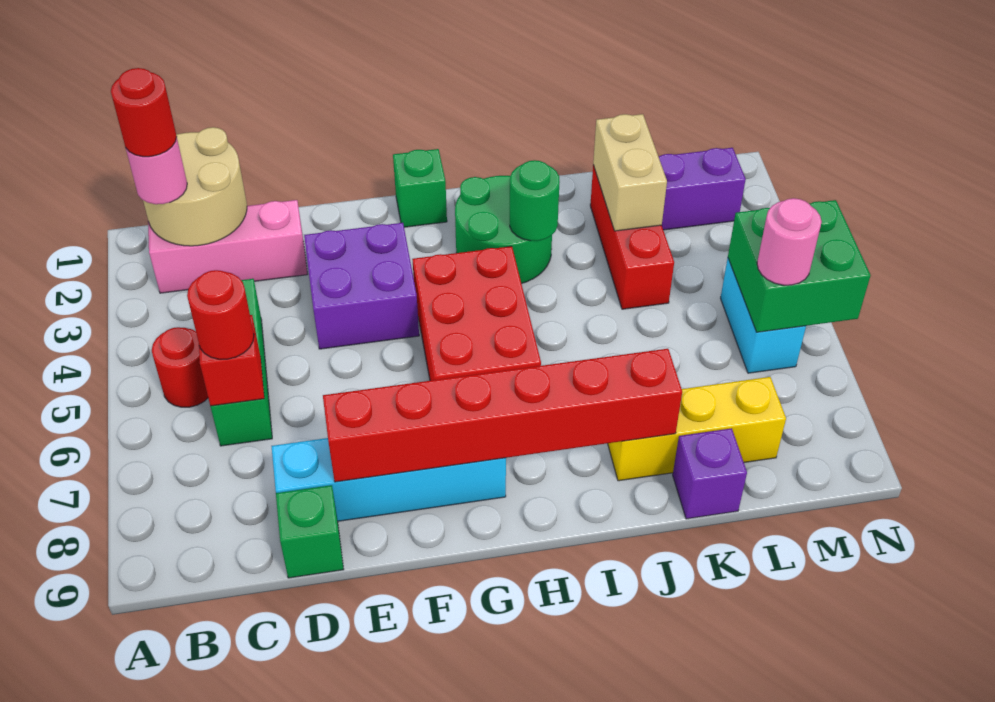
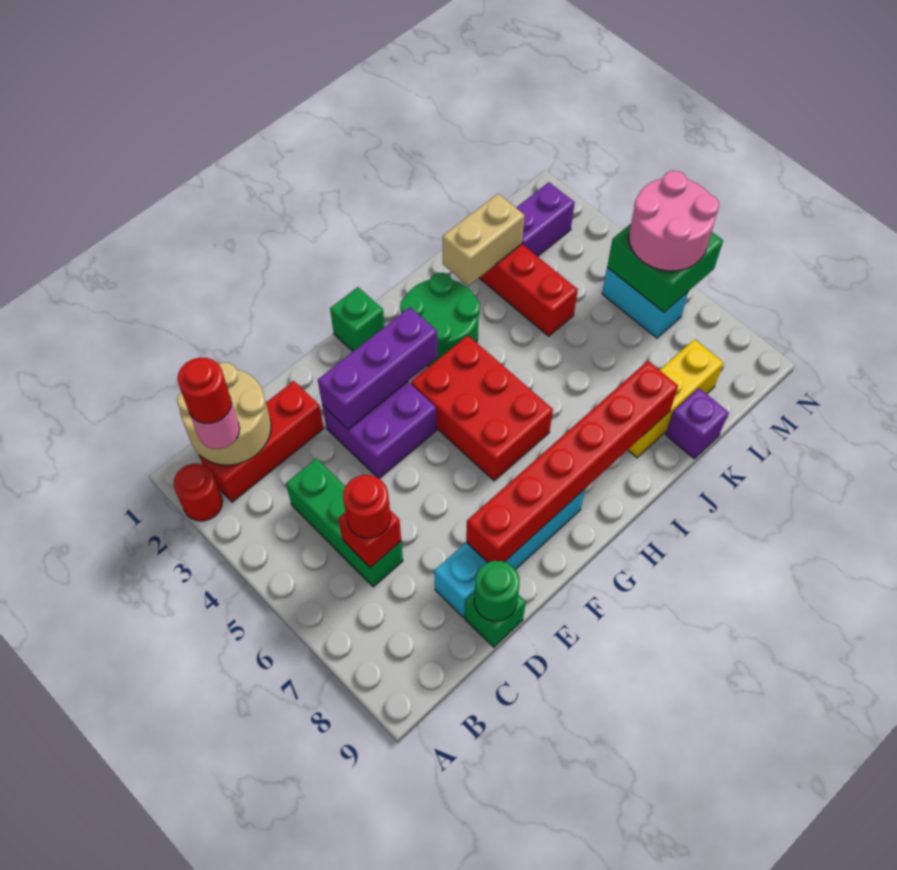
pink brick B2:D2 level 1 -> red brick B2:D2 level 1
red round brick B5 level 1 -> red round brick A2 level 1
none -> purple brick E3:G3 level 2
green round brick I3 level 2 -> green round brick D9 level 2
tan brick K2:K3 level 2 -> tan brick J2:K2 level 2
pink round brick M6 level 3 -> pink round brick M5:N6 level 3

